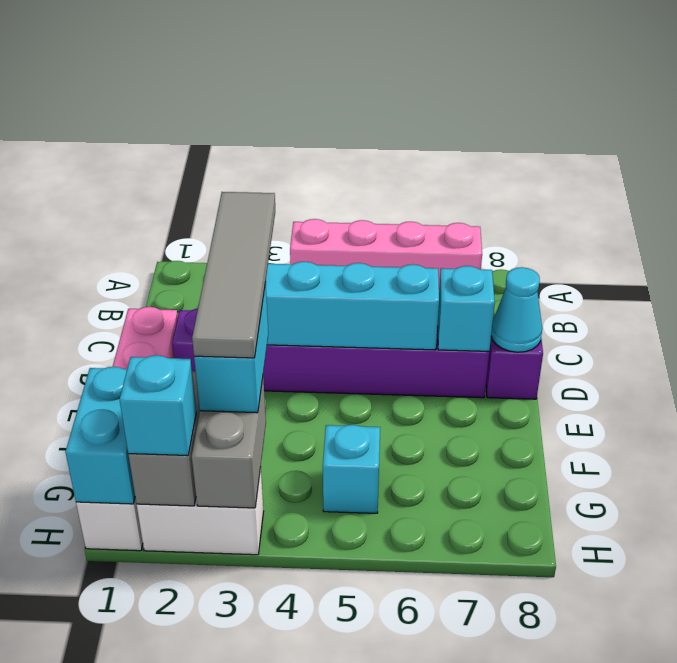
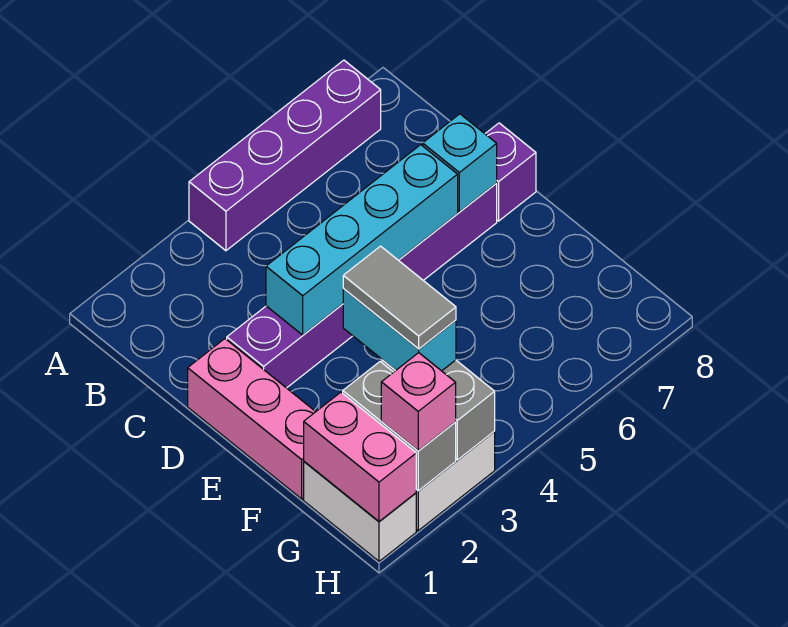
pink brick A4:A7 level 1 -> purple brick A4:A7 level 1
grey tile D3:G3 level 4 -> grey tile F3:G3 level 4
cyan cone D8 level 2 -> none
cyan brick G1:H1 level 2 -> pink brick G1:H1 level 2
cyan brick G5 level 1 -> none
cyan brick H2 level 3 -> pink brick H2 level 3

